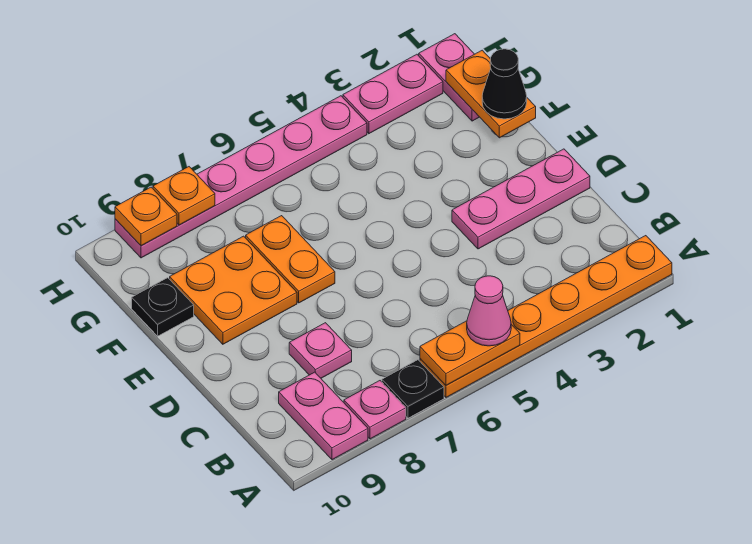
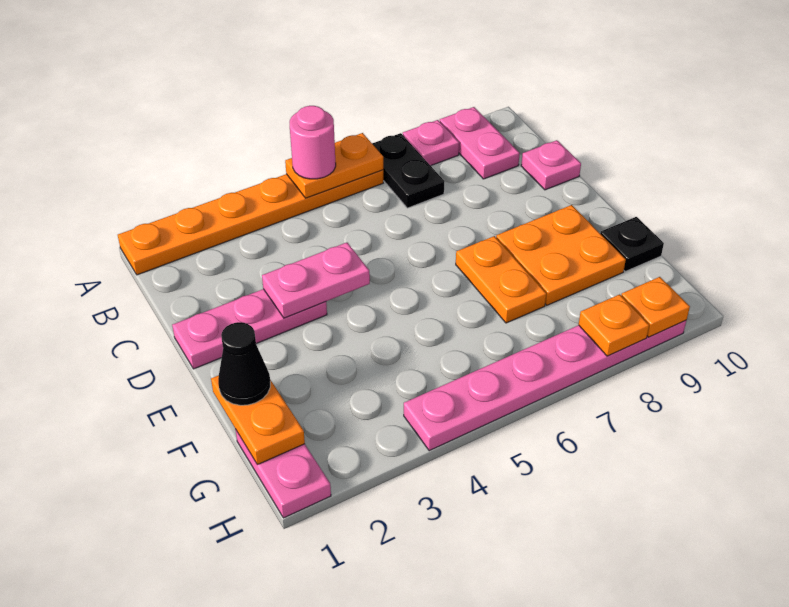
pink cone A5 level 3 -> pink round brick A5 level 3
black plate A7 level 1 -> black plate A7:B7 level 1
pink plate C8 level 1 -> pink plate C10 level 1
pink plate H2:H3 level 1 -> pink plate D3:D4 level 2

